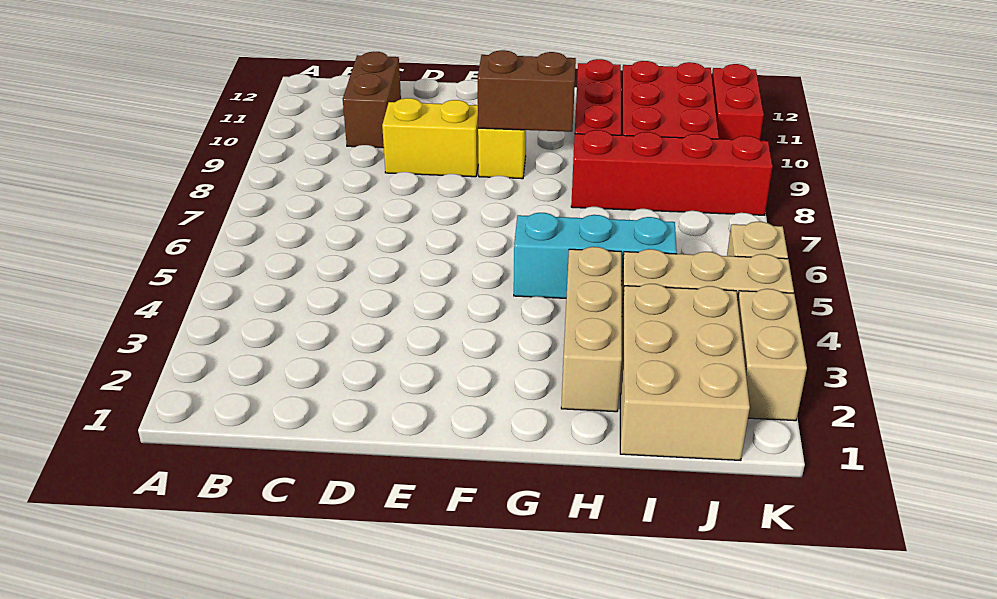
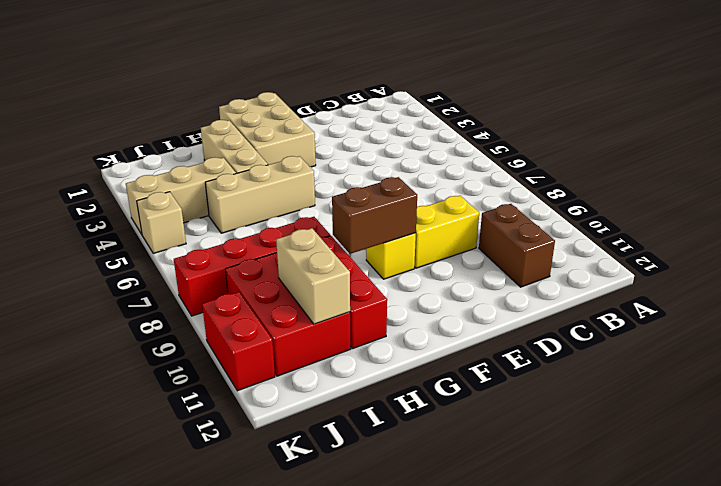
cyan brick G5:I5 level 1 -> tan brick G5:I5 level 1
tan brick I1:J3 level 1 -> tan brick F1:G3 level 1
tan brick K2:K3 level 1 -> tan brick I10:I11 level 2

